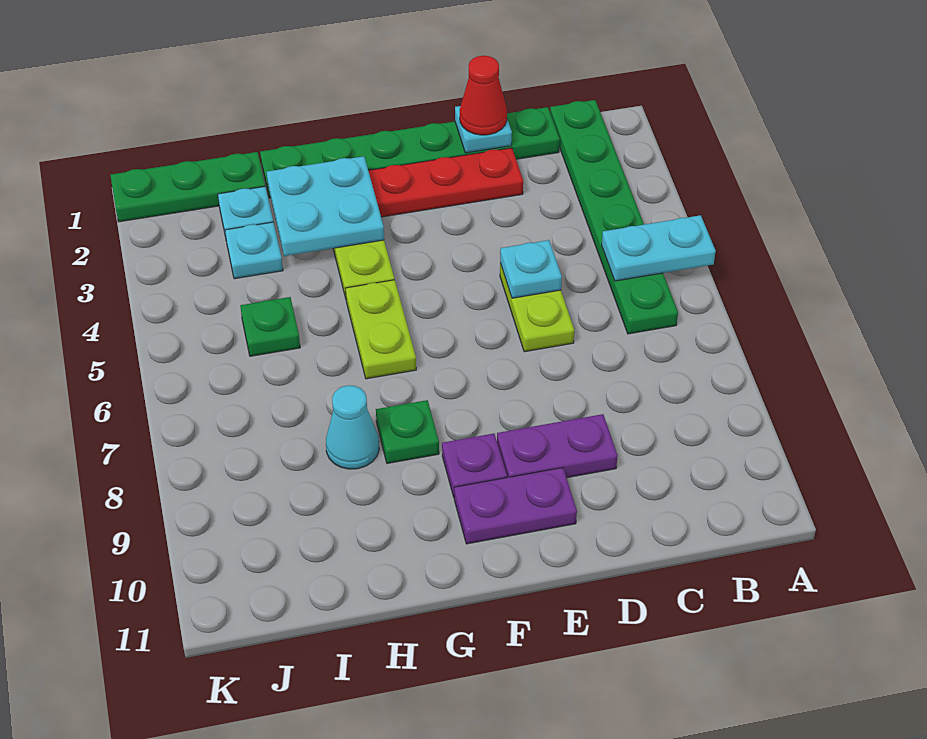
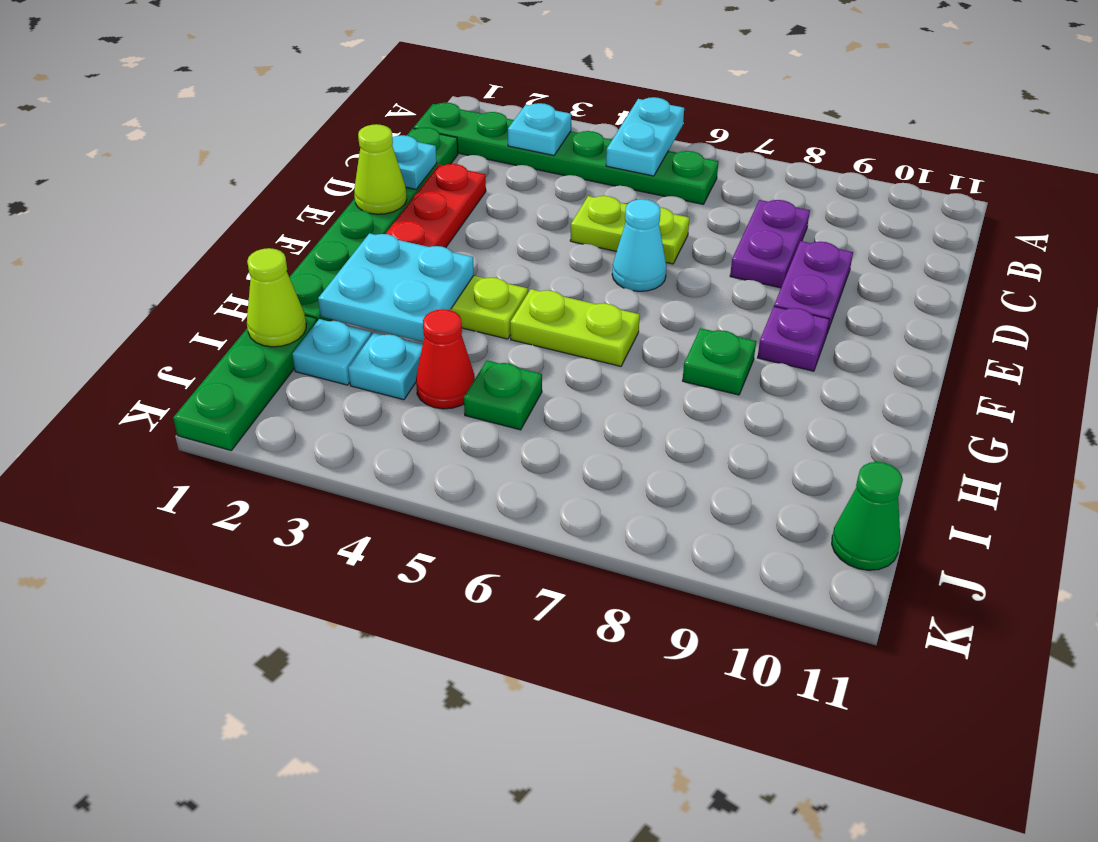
red cone D1 level 3 -> red cone I4 level 1
cyan plate D5 level 2 -> cyan plate B3 level 2
none -> lime cone E1 level 2
purple plate E10:F10 level 1 -> purple plate C8:D8 level 1
cyan cone H8 level 1 -> cyan cone E6 level 1
none -> lime cone I1 level 2
none -> green cone J11 level 1

